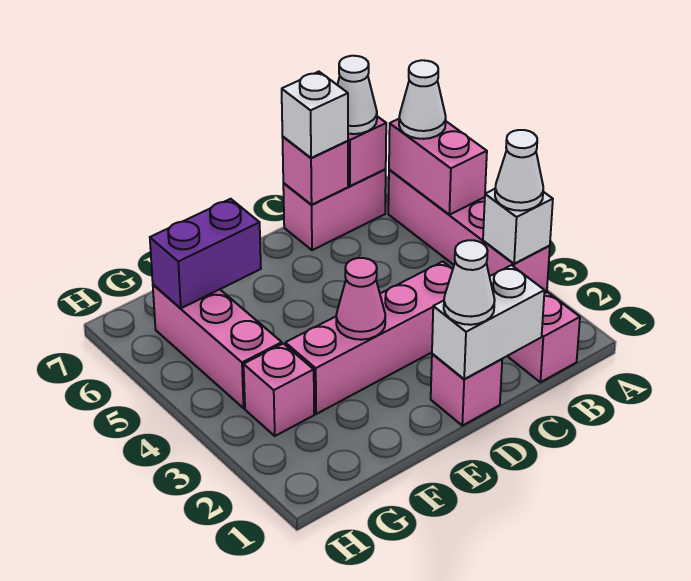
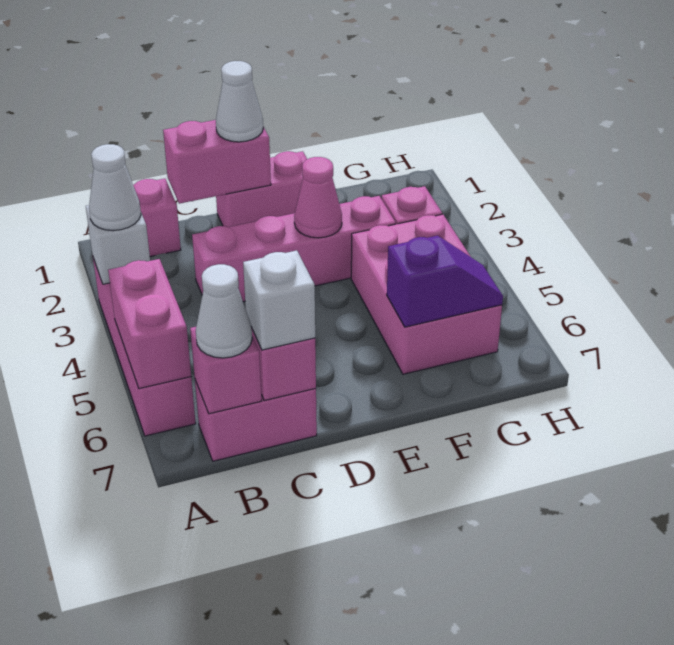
white cone A6 level 3 -> none
white brick C1:D1 level 2 -> pink brick C1:D1 level 2
pink brick D1 level 1 -> pink brick D1:E1 level 1
purple brick F6:G6 level 2 -> purple slope F6:G6 level 2 top F
pink brick G4:G6 level 1 -> pink brick F4:G6 level 1

